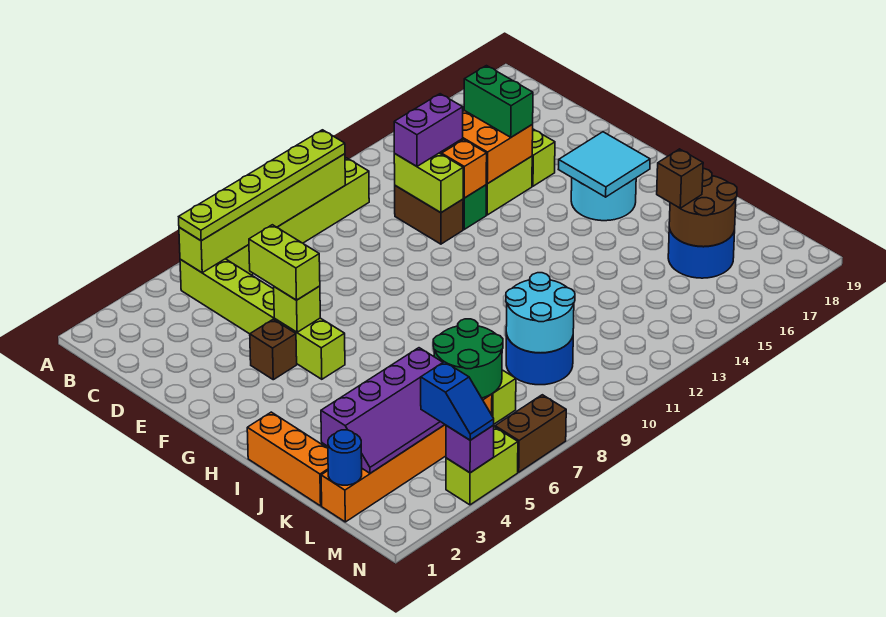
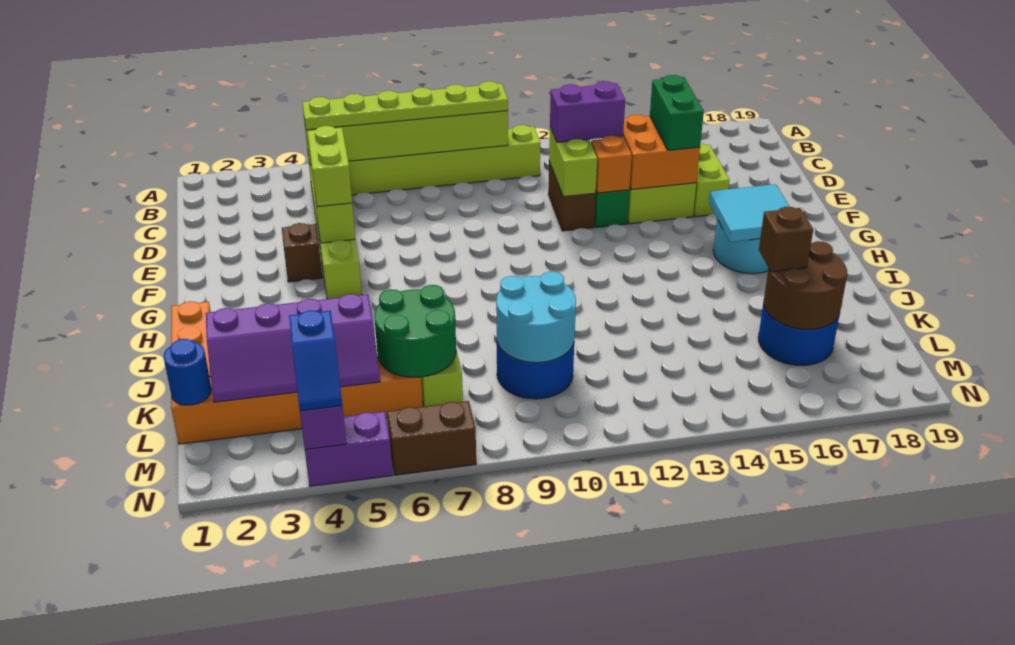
lime brick N4:N5 level 1 -> purple brick N4:N5 level 1

